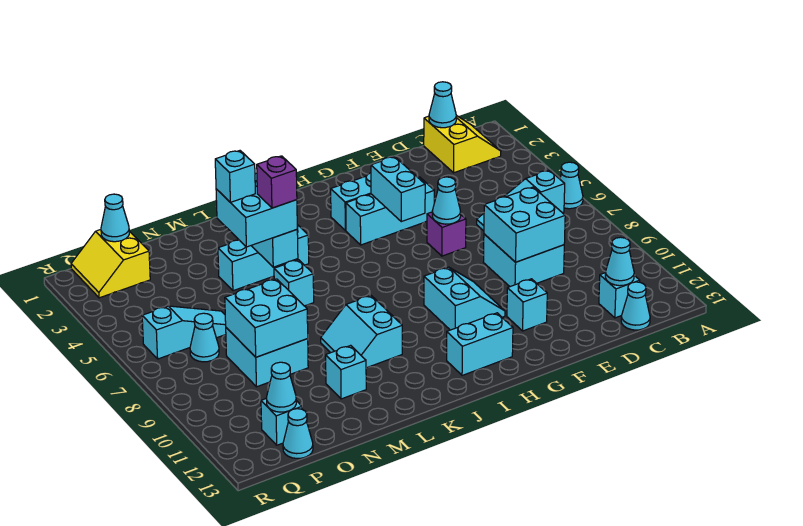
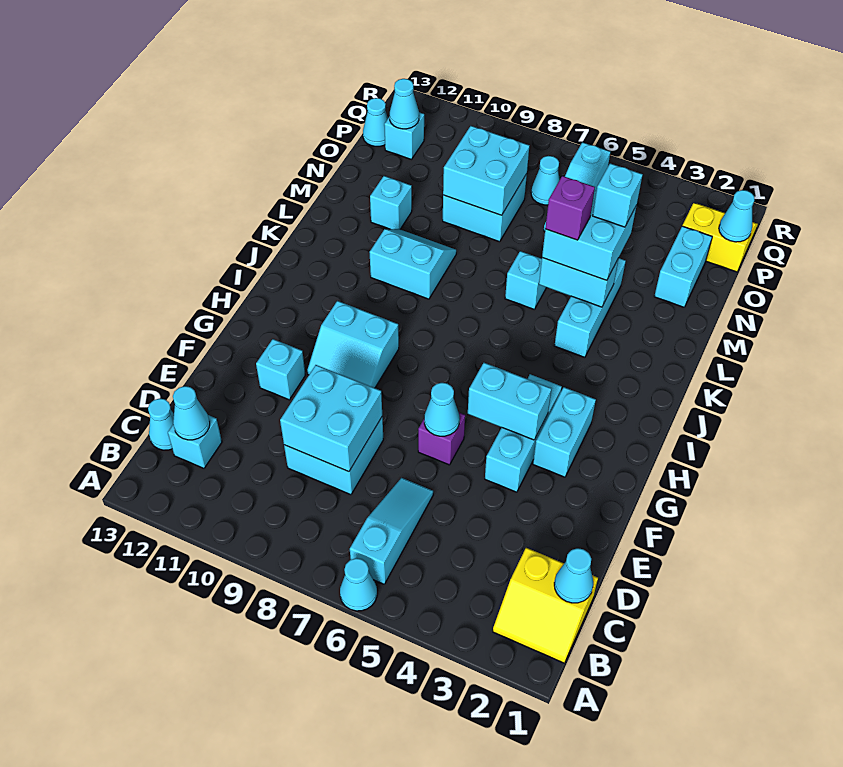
cyan brick H12:I12 level 1 -> cyan brick N2:O2 level 1

